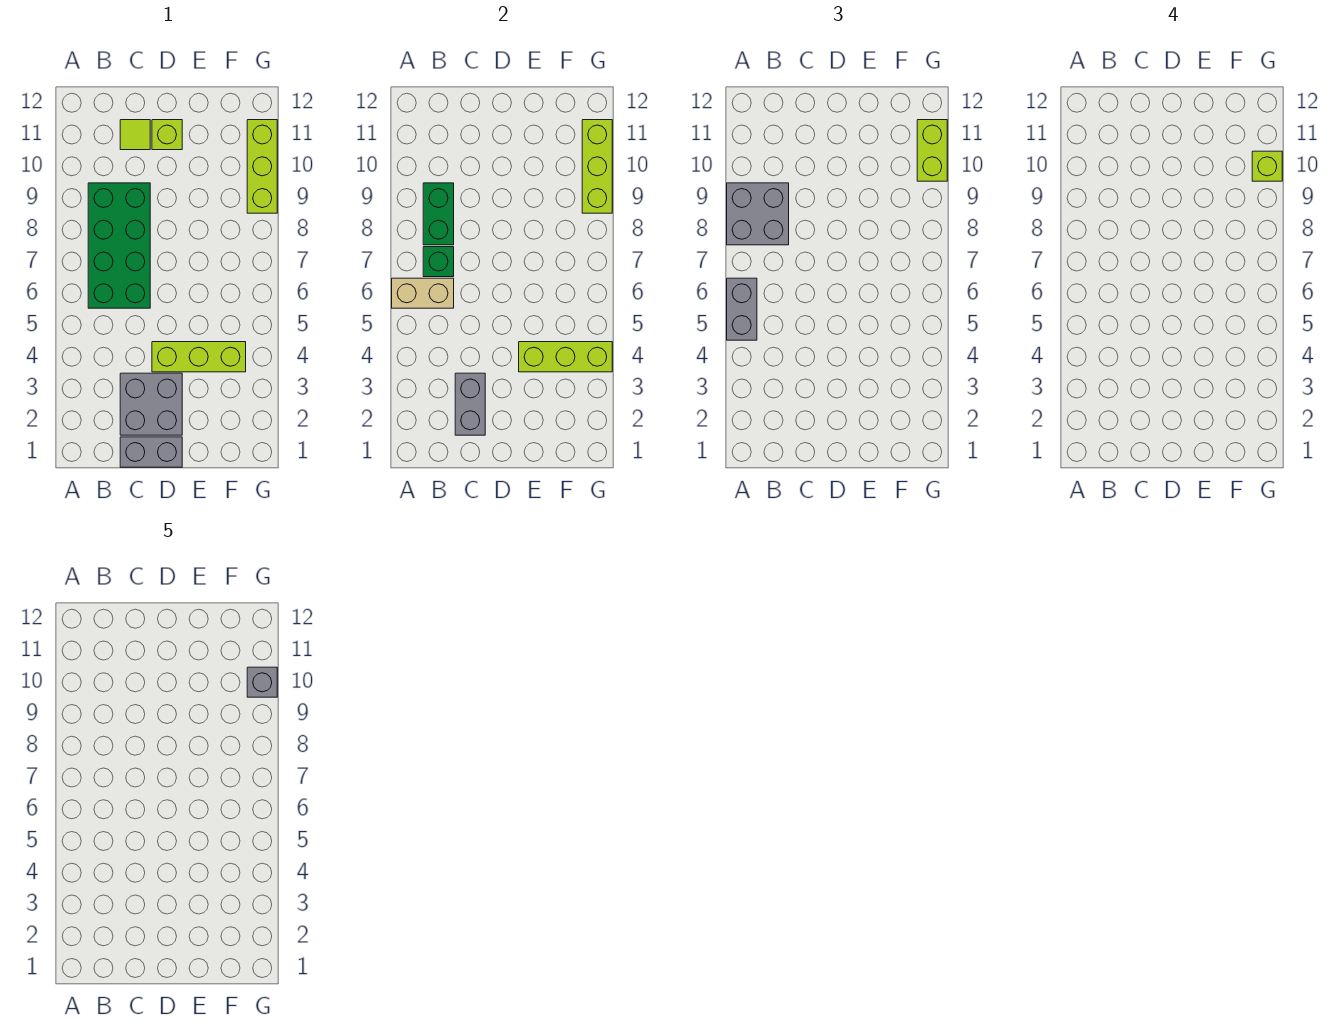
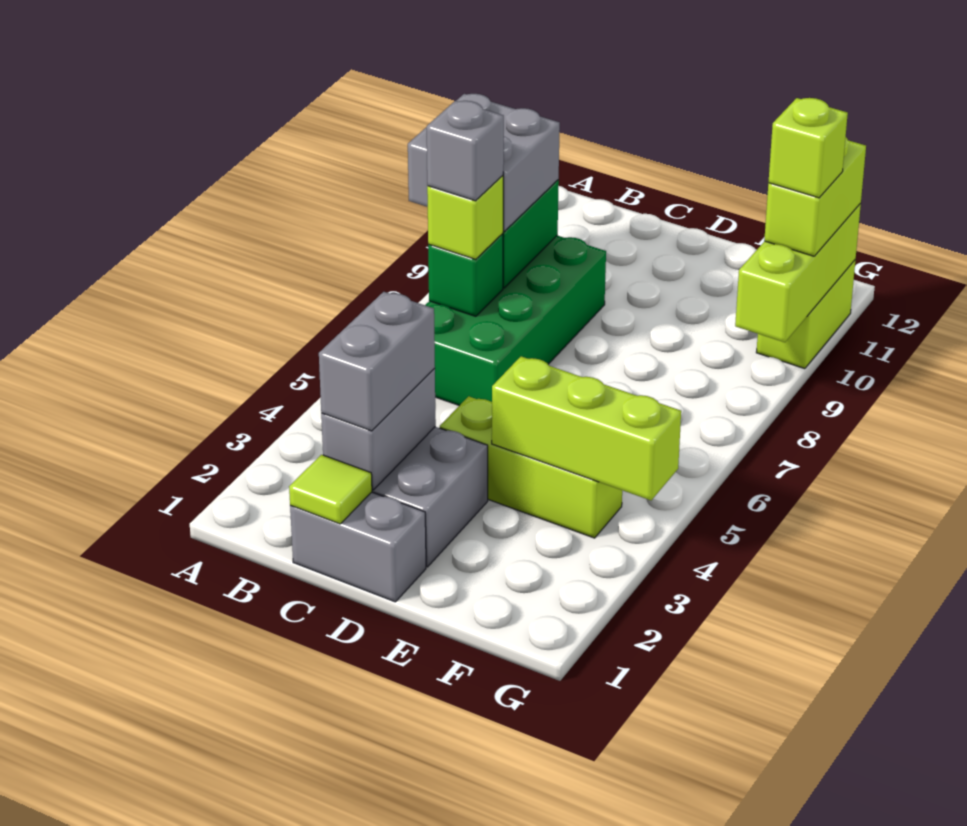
grey brick A5:A6 level 3 -> grey brick C2:C3 level 3
tan brick A6:B6 level 2 -> none
lime tile C11 level 1 -> lime tile C1 level 2
lime brick D11 level 1 -> lime brick B7 level 3
lime brick G9:G11 level 1 -> lime brick G10:G11 level 1
grey brick G10 level 5 -> grey brick B7 level 4

